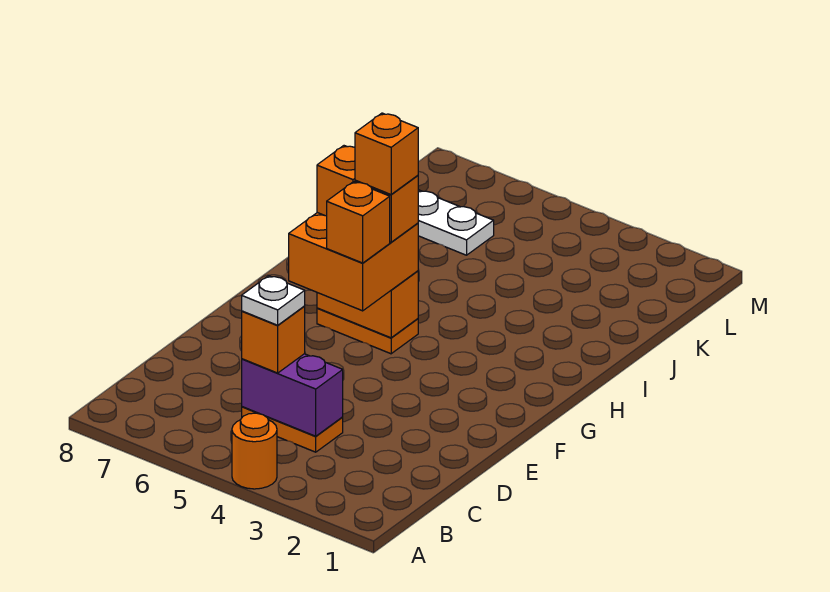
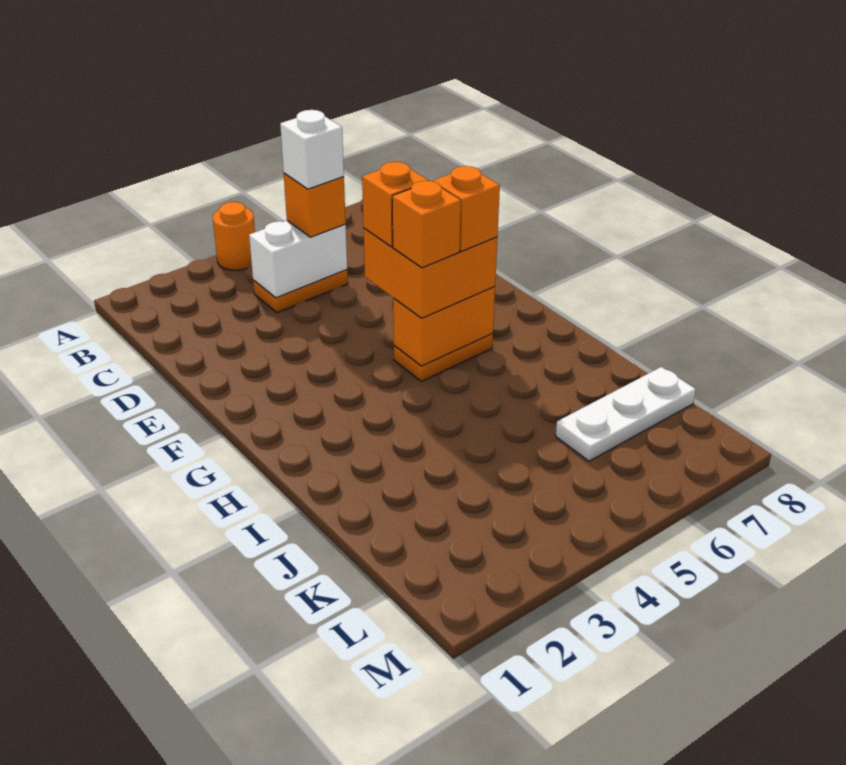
purple brick C4:C5 level 2 -> white brick C4:C5 level 2
white plate C5 level 4 -> white brick C5 level 4
orange brick G5 level 5 -> none

